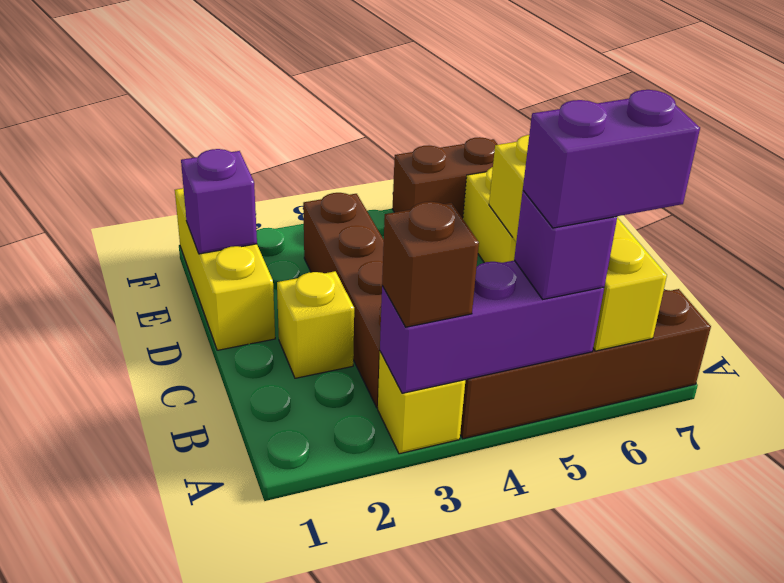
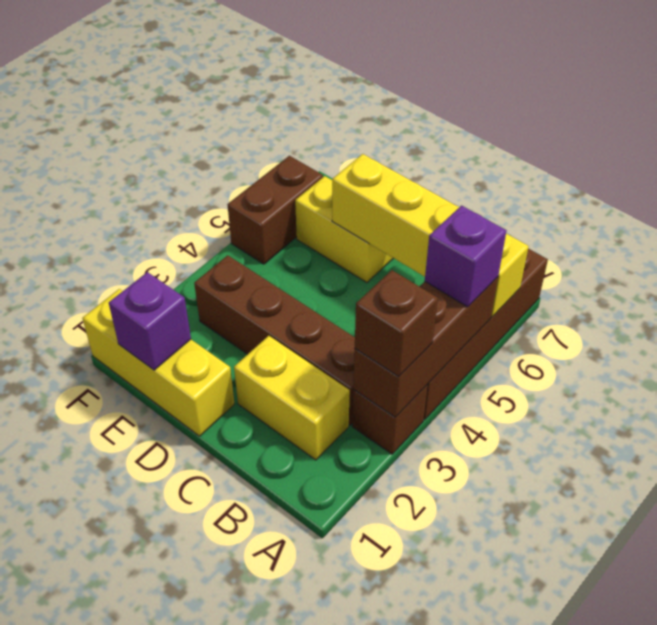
yellow brick A3 level 1 -> brown brick A3 level 1
purple brick A3:A5 level 2 -> brown brick A3:A5 level 2
purple brick A5:A6 level 4 -> none
yellow brick C2 level 1 -> yellow brick B2:C2 level 1

